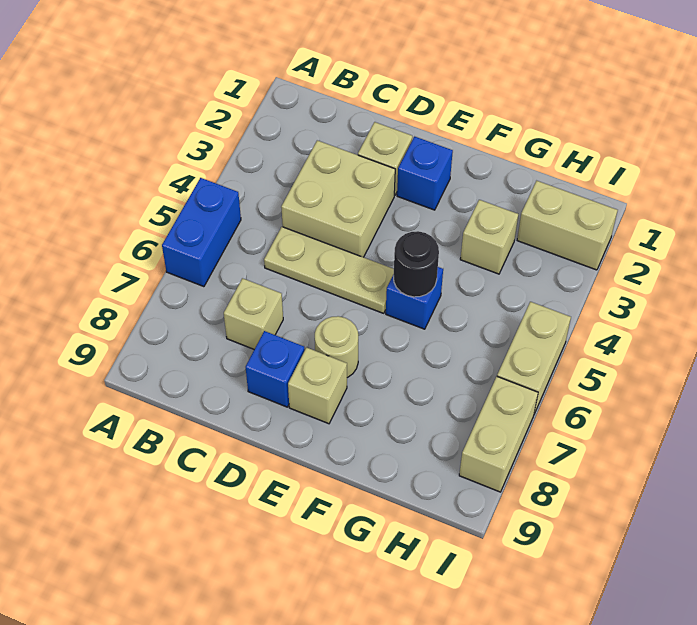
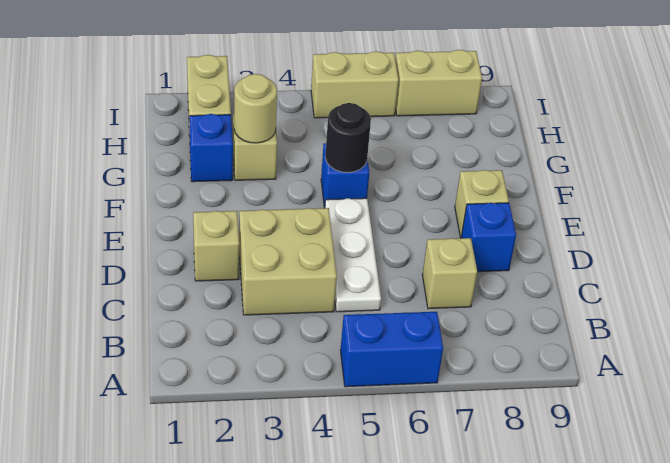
tan plate C5:E5 level 1 -> white plate C5:E5 level 1
blue brick E2 level 1 -> blue brick G2 level 1
tan round brick E7 level 1 -> tan round brick G3 level 2

